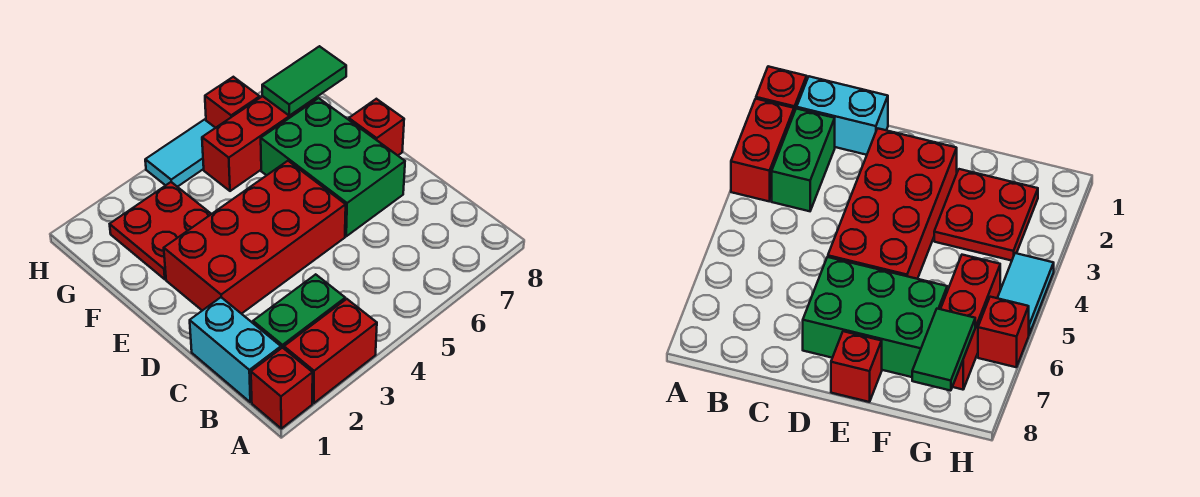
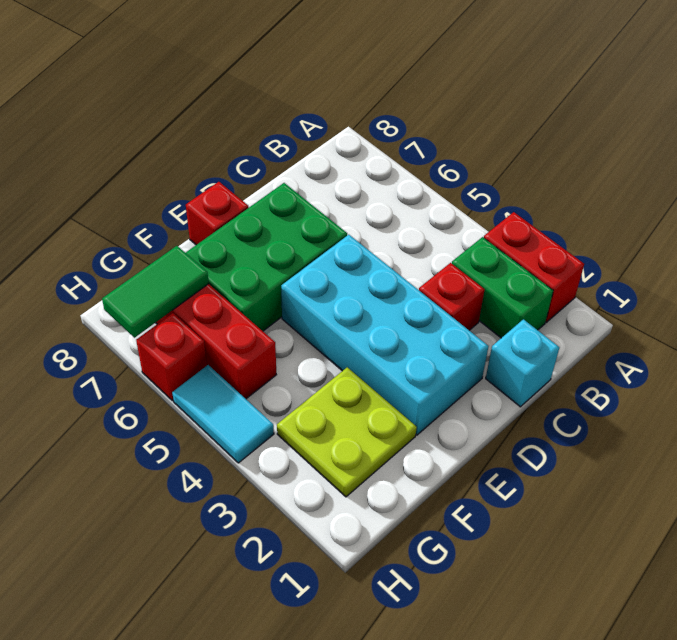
red brick A1 level 1 -> red brick C3 level 1
cyan brick B1:C1 level 1 -> cyan brick C1 level 1
red brick D2:E5 level 1 -> cyan brick D2:E5 level 1
red plate F2:G3 level 1 -> lime plate F2:G3 level 1
green tile G7:G8 level 2 -> green tile G7:H7 level 2

